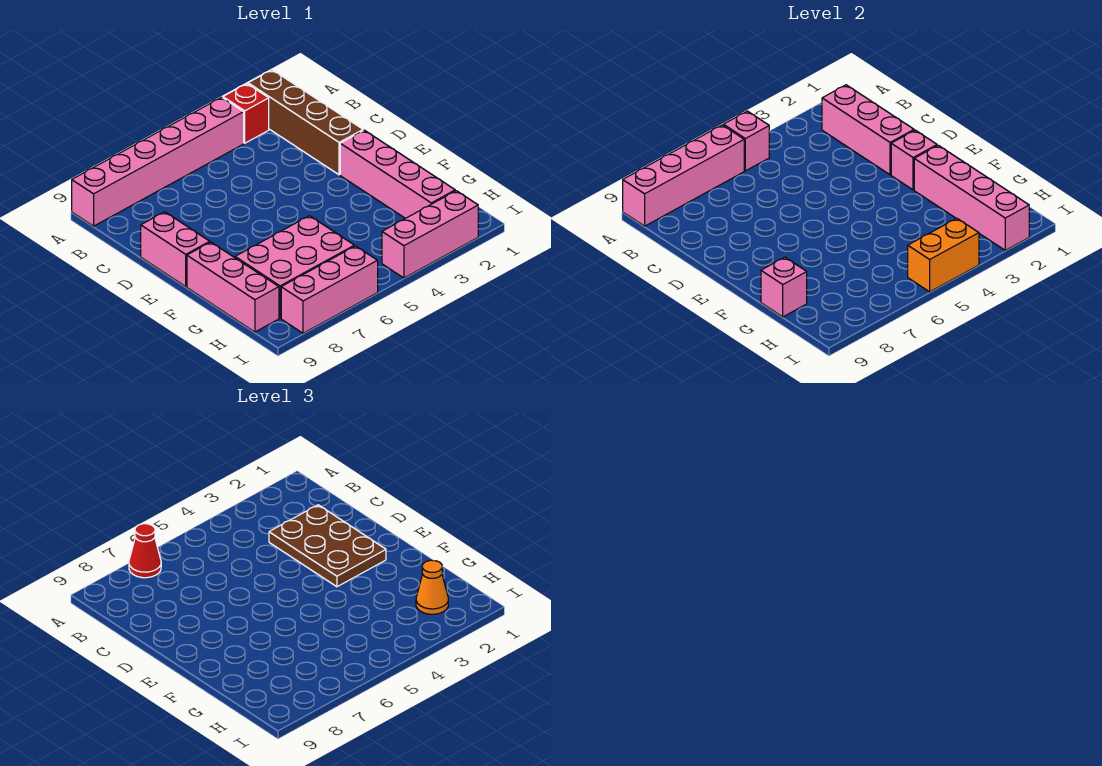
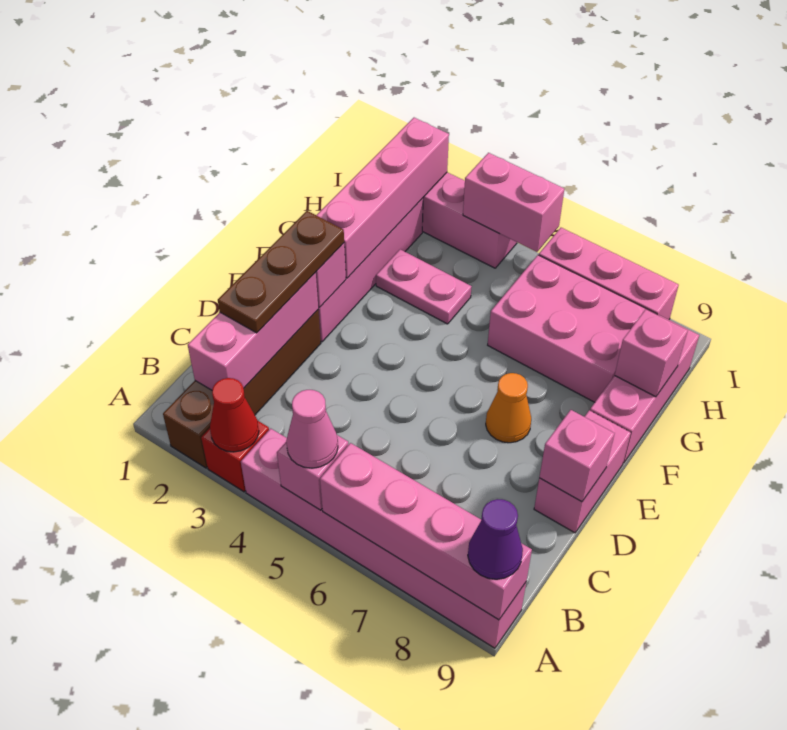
none -> pink cone A5 level 3
red cone A7 level 3 -> red cone A3 level 2
none -> purple cone A9 level 3
brown plate C2:E3 level 3 -> brown plate C2:E2 level 3
none -> pink brick D9 level 2
none -> pink plate G3:G4 level 1
orange cone H2 level 3 -> orange cone E7 level 1
orange brick I4:I5 level 2 -> pink brick I4:I5 level 2

